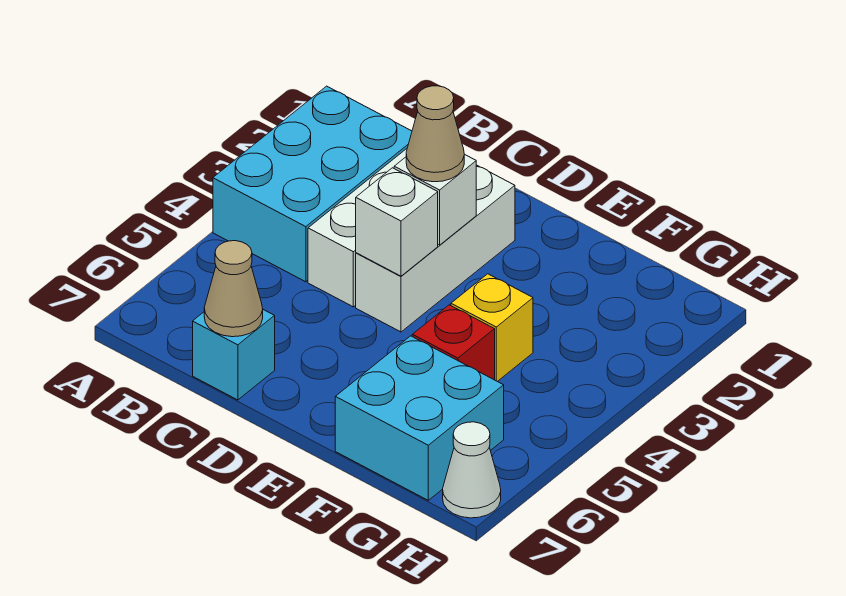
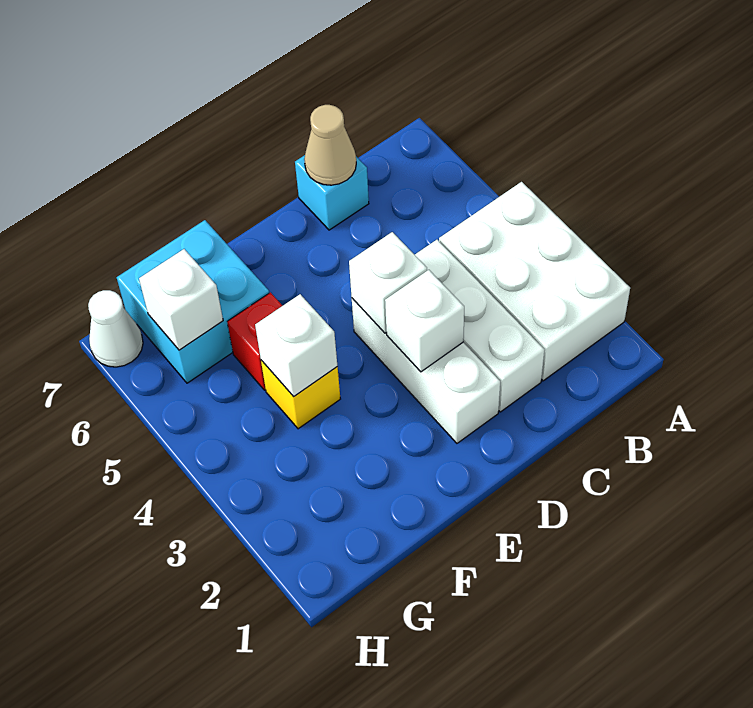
cyan brick A2:B4 level 1 -> white brick A2:B4 level 1
tan cone D3 level 3 -> none
none -> white brick F4 level 2
none -> white brick G6 level 2

